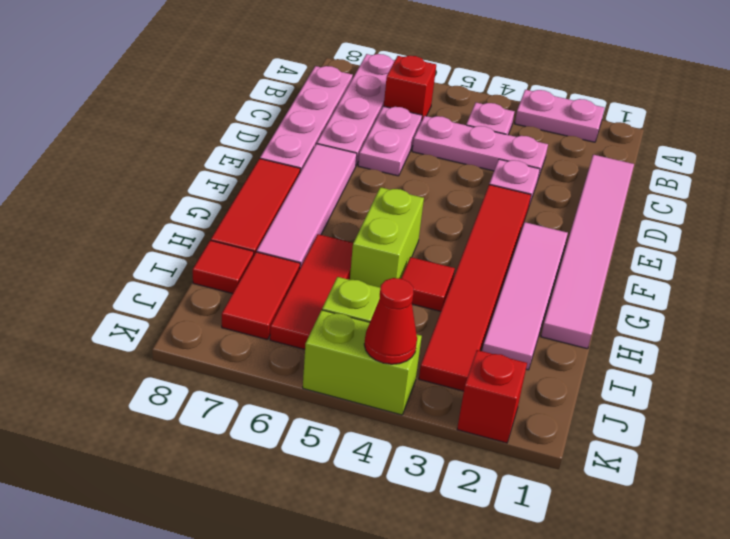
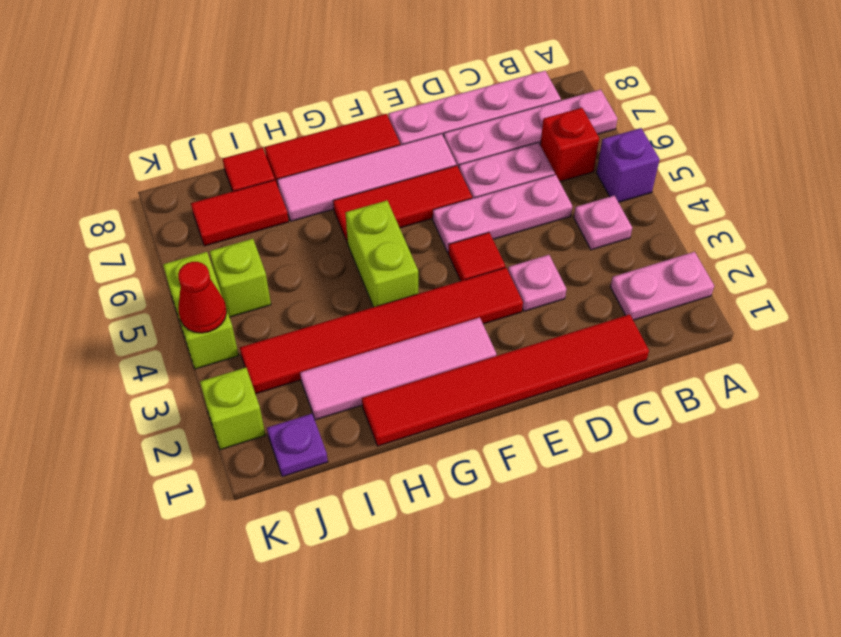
pink plate A2:A3 level 1 -> pink plate A2:B2 level 1
none -> purple brick A5 level 1
pink tile C1:H1 level 1 -> red tile C1:H1 level 1
pink plate C3:C5 level 1 -> pink plate C5:E5 level 1
lime brick G5:H5 level 1 -> lime brick G4:G5 level 1
red tile H4 level 1 -> red tile E4 level 1
red tile H6:J6 level 1 -> red tile E6:G6 level 1
none -> purple plate J1 level 1
red brick K2 level 1 -> lime brick K2 level 1

